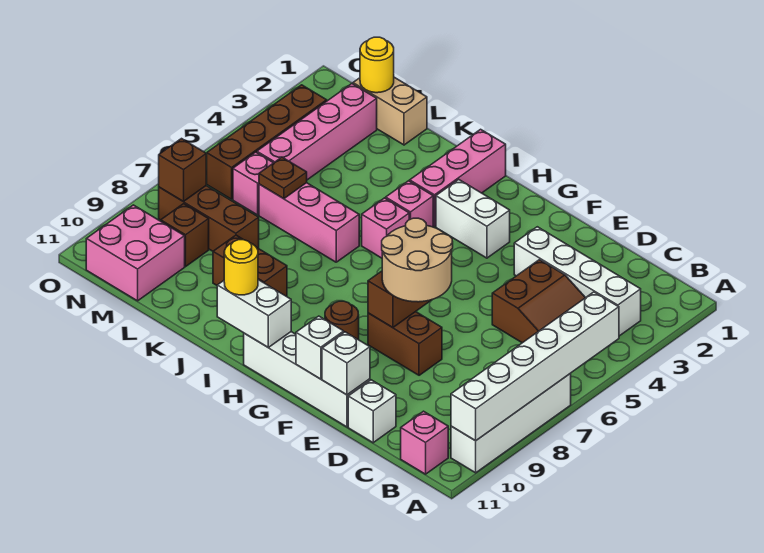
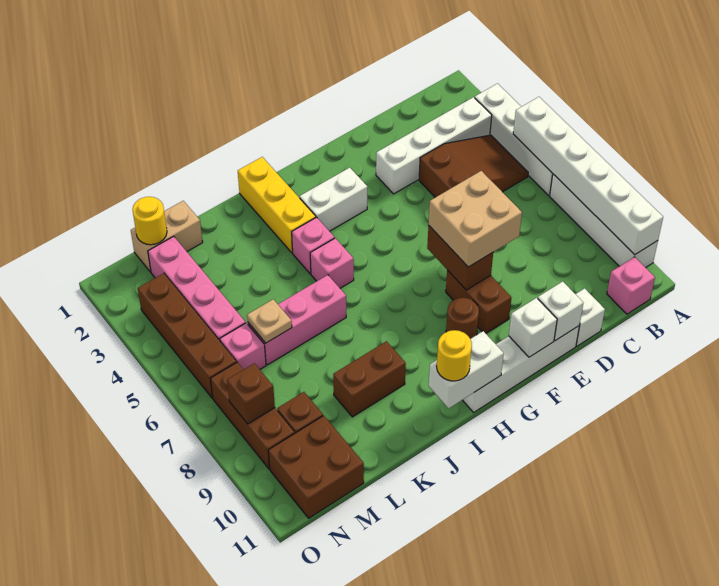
none -> white brick A3:A6 level 1
tan round brick E7:F8 level 3 -> tan brick E7:F8 level 3
brown brick E8:F8 level 1 -> brown brick F8:F9 level 1
pink brick I1:I3 level 1 -> yellow brick I1:I3 level 1
brown plate L6 level 2 -> tan plate L6 level 2
brown brick L8:N8 level 1 -> brown brick N7:N9 level 1
pink brick M10:N11 level 1 -> brown brick M10:N11 level 1

